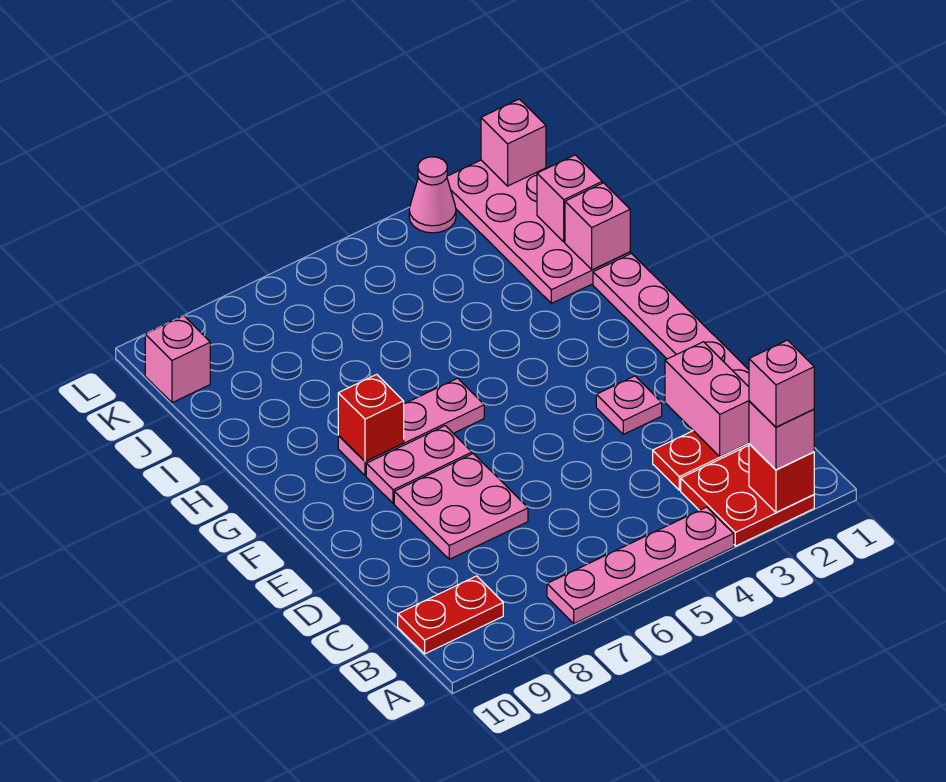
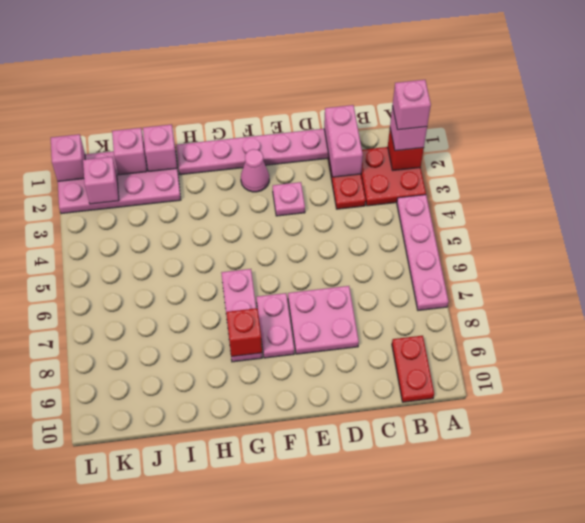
pink brick C2:D2 level 2 -> pink brick C1:C2 level 2
pink brick K10 level 1 -> pink brick K2 level 2
pink cone L3 level 1 -> pink cone F2 level 1

